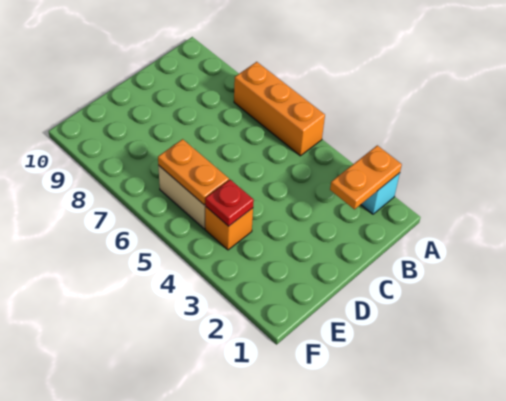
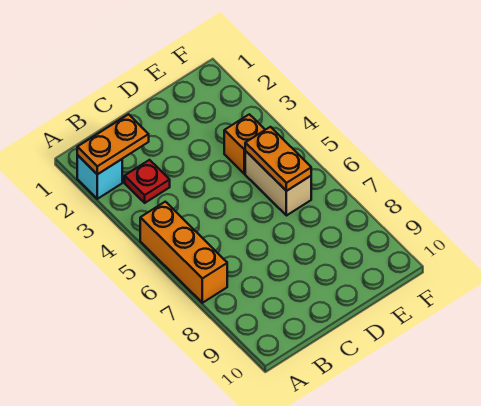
red plate E4 level 2 -> red plate B3 level 1

